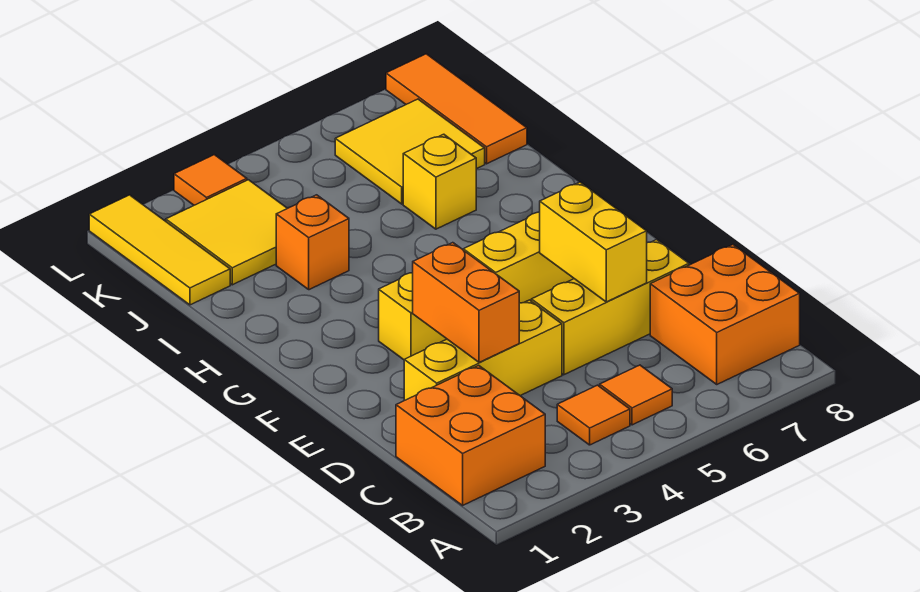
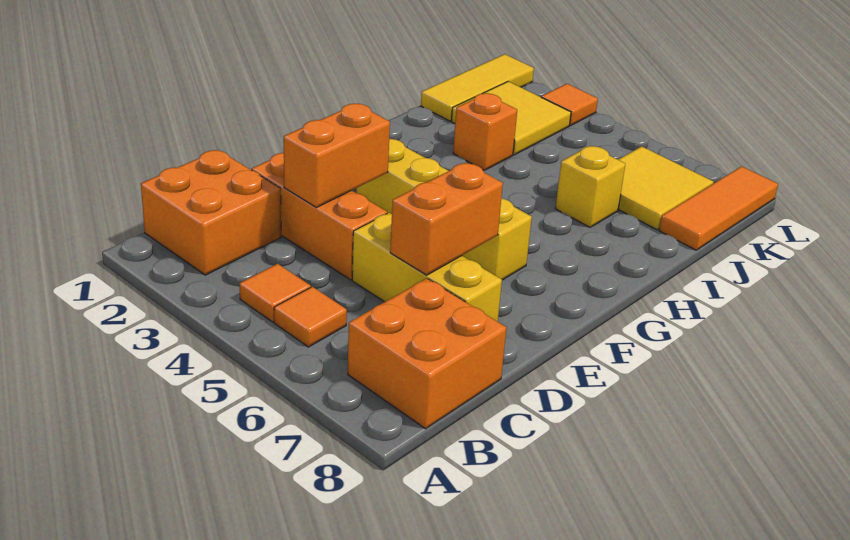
yellow brick D2:D4 level 1 -> orange brick D2:D4 level 1
yellow brick D6:E6 level 2 -> orange brick D6:E6 level 2

